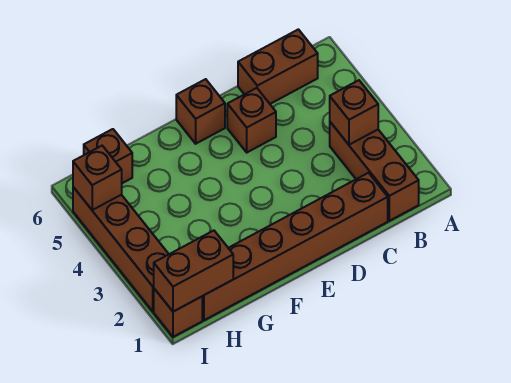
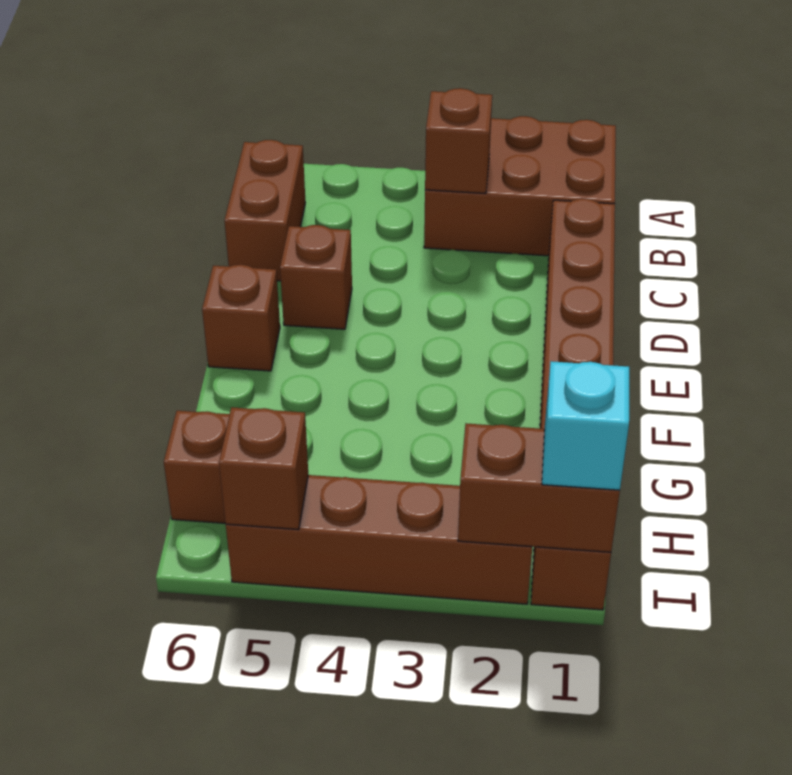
brown brick B1:B3 level 1 -> brown brick A1:B3 level 1
brown brick H1:I1 level 2 -> brown brick I1:I2 level 2
none -> cyan brick I1 level 3

